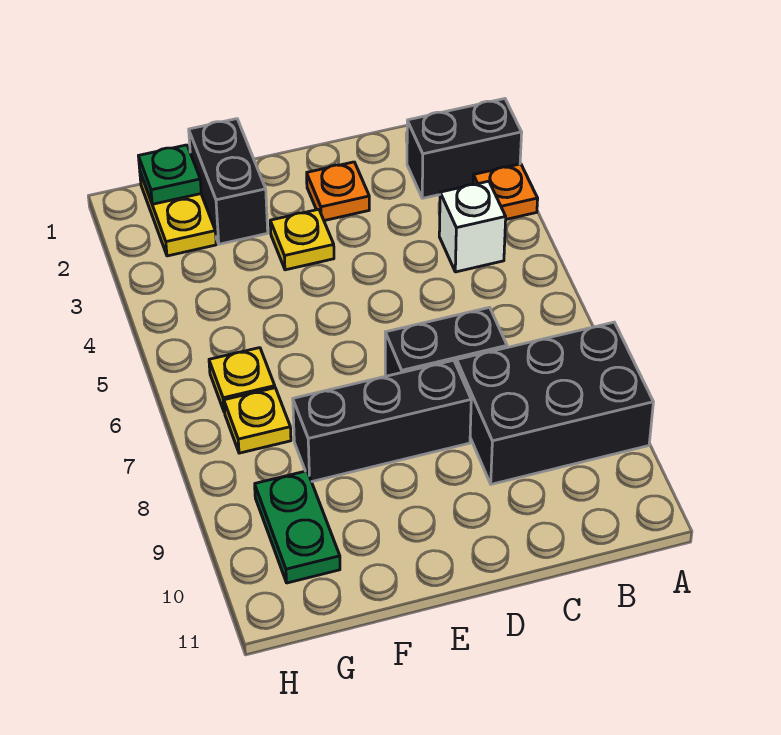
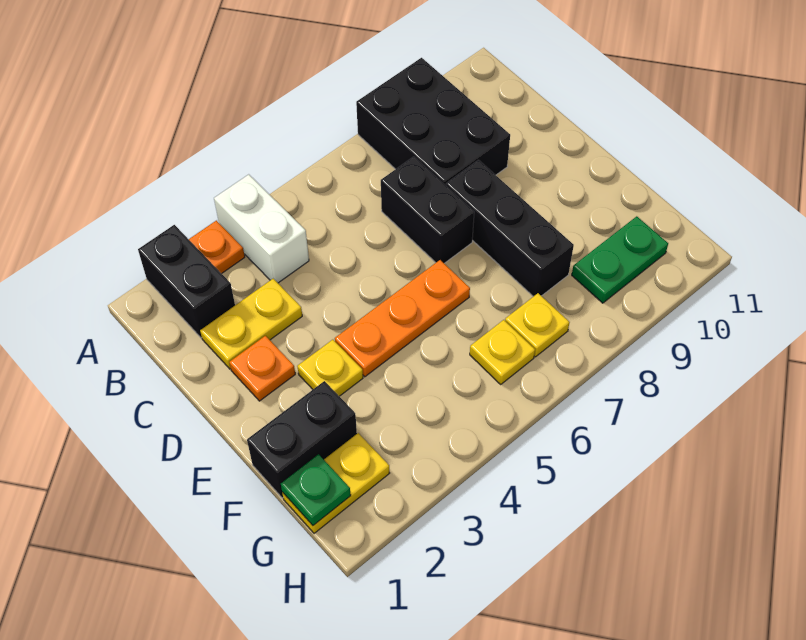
white brick B4 level 1 -> white brick A4:B4 level 1
none -> yellow plate C2:C3 level 1
none -> orange plate E4:E6 level 1

